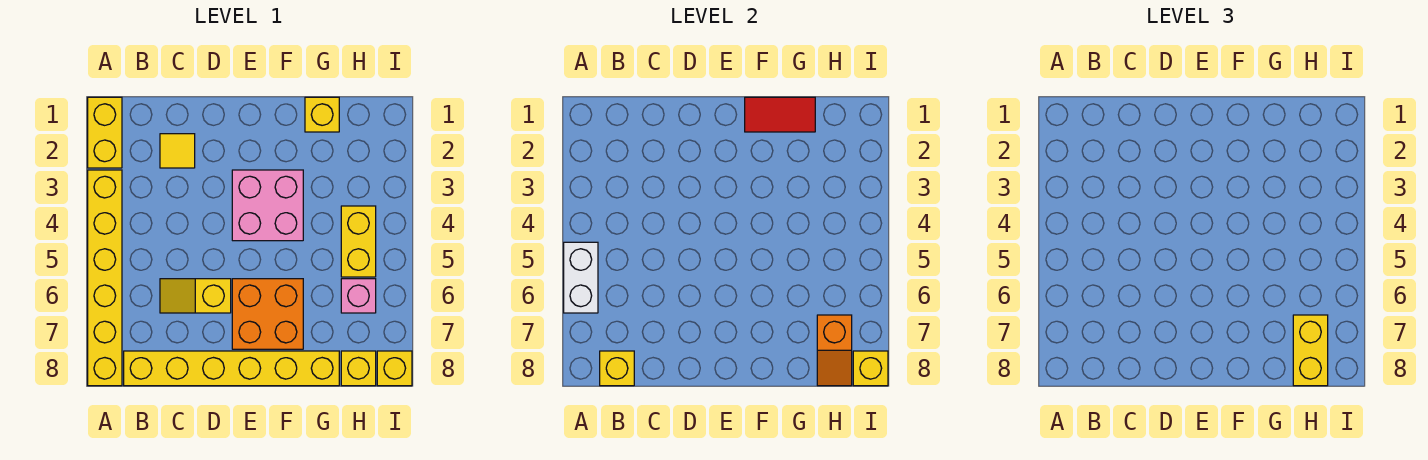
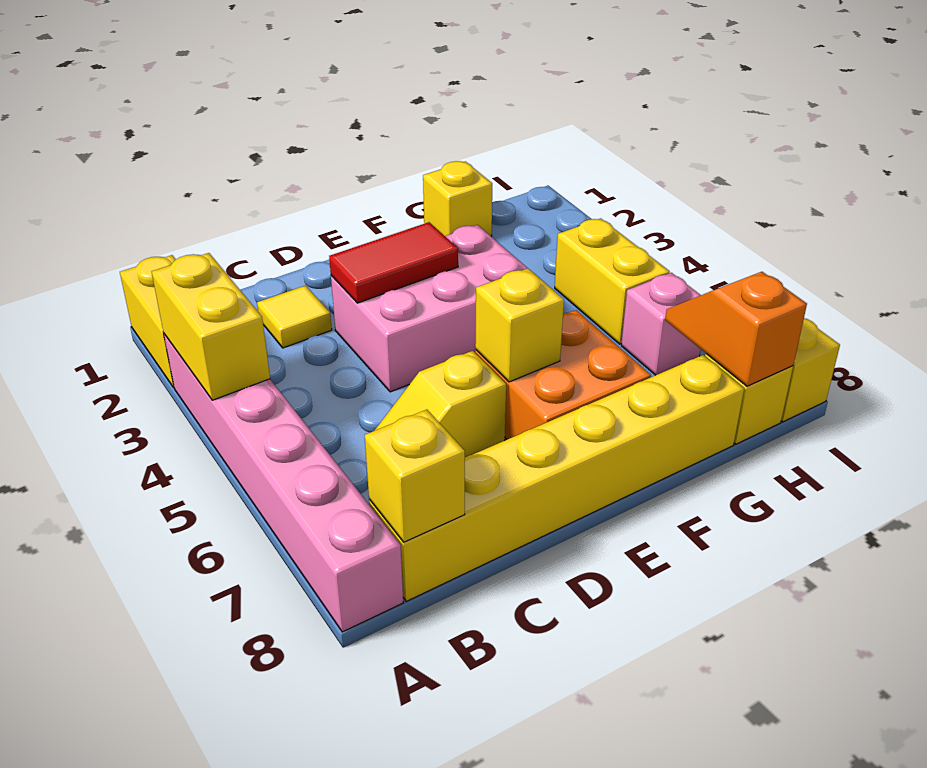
yellow brick A3:A8 level 1 -> pink brick A3:A8 level 1
white brick A5:A6 level 2 -> none
pink brick E3:F4 level 1 -> pink brick D3:F4 level 1
red tile F1:G1 level 2 -> red tile D3:E3 level 2
orange slope H7:H8 level 2 top 7 -> orange slope H7:H8 level 2 top 8
yellow brick H7:H8 level 3 -> yellow brick A3:A4 level 2
yellow brick I8 level 2 -> yellow brick E6 level 2

